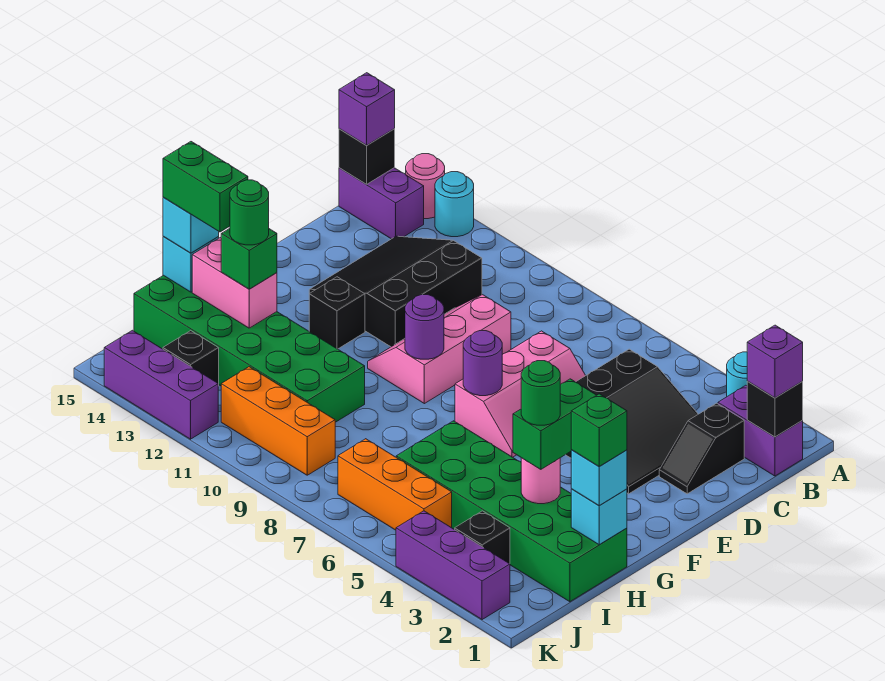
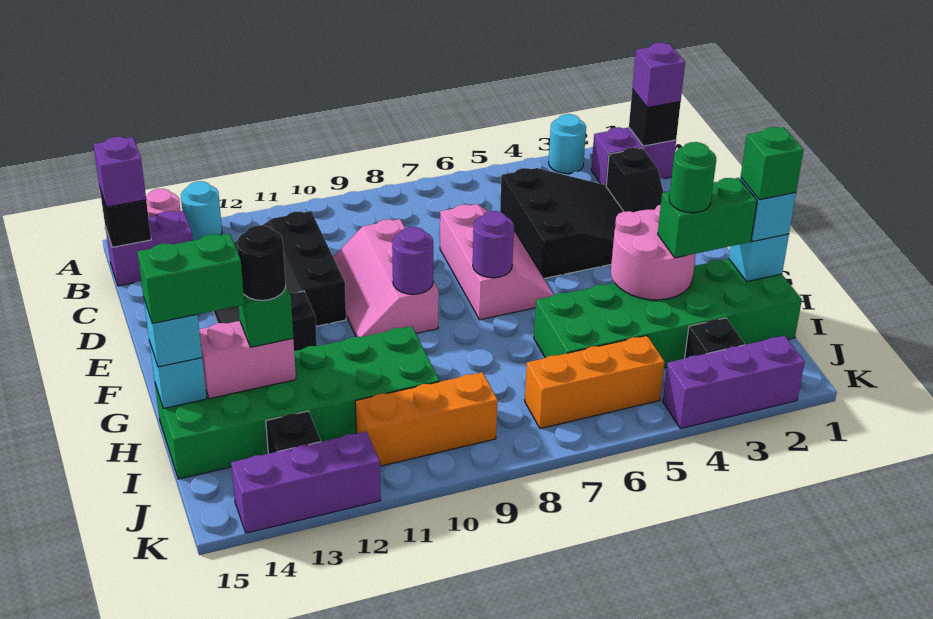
green brick G3:H3 level 3 -> green brick H2:H3 level 3
pink round brick H3 level 2 -> pink round brick G3:H4 level 2
green round brick H13 level 4 -> black round brick H13 level 4

